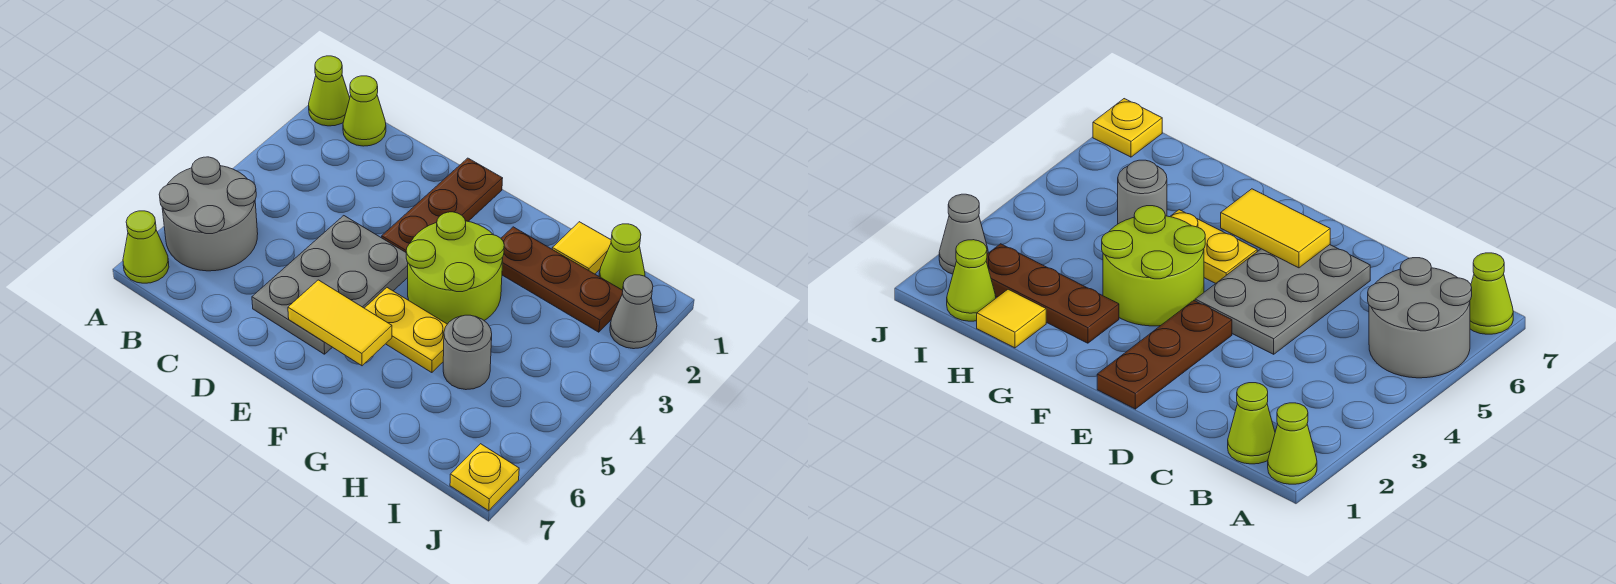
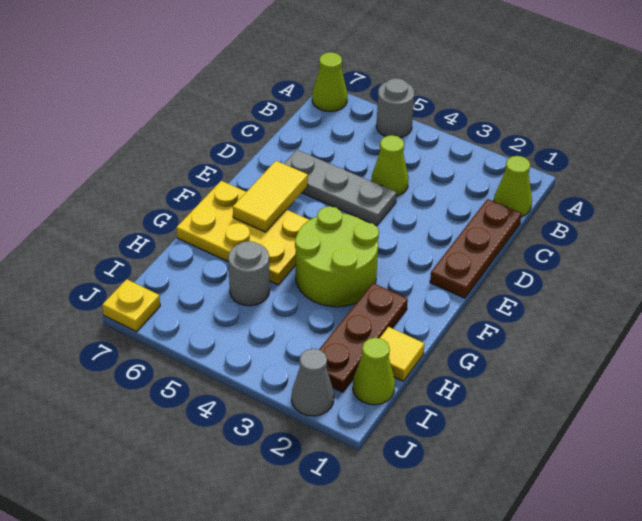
lime cone A1 level 1 -> lime cone C4 level 1
grey round brick A5:B6 level 1 -> grey round brick A5 level 1
grey plate D4:E6 level 1 -> grey plate D4:D6 level 1
brown plate E1:E3 level 1 -> brown plate C1:E1 level 1
yellow plate F5:G5 level 1 -> yellow plate F5:G7 level 1

